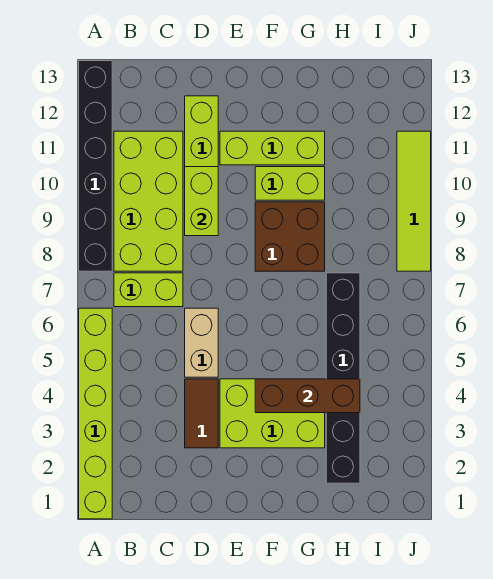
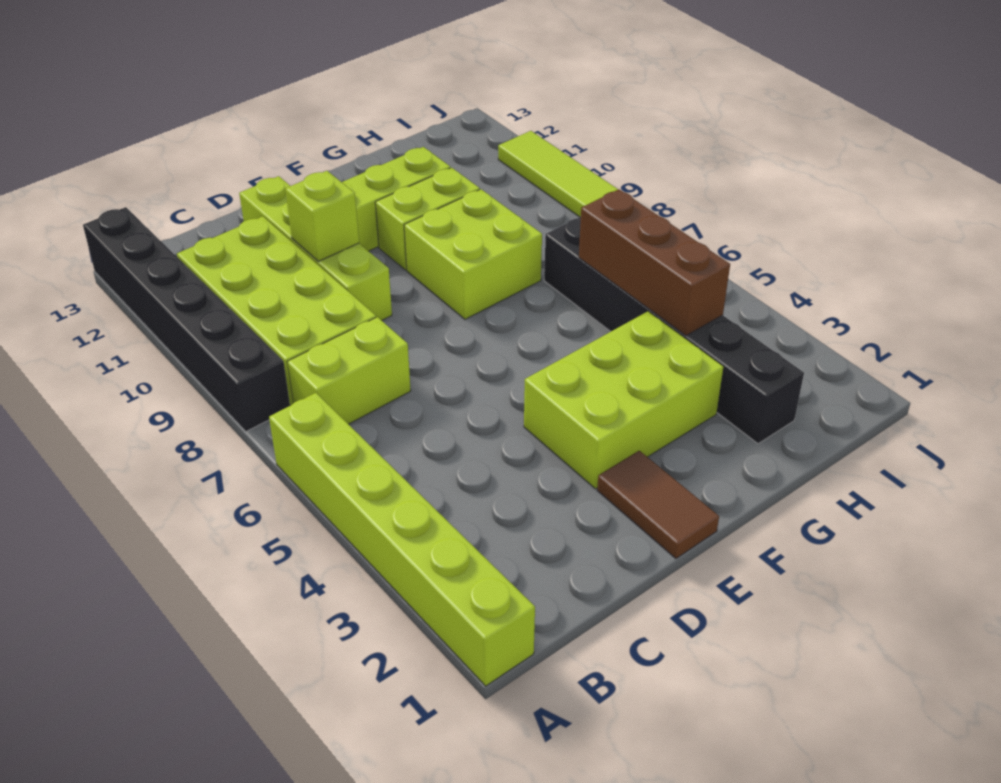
brown tile D3:D4 level 1 -> brown tile E1:E2 level 1
tan brick D5:D6 level 1 -> none
lime brick D9:D10 level 2 -> lime brick D10 level 2
brown brick F4:H4 level 2 -> brown brick H4:H6 level 2
brown brick F8:G9 level 1 -> lime brick F8:G9 level 1

